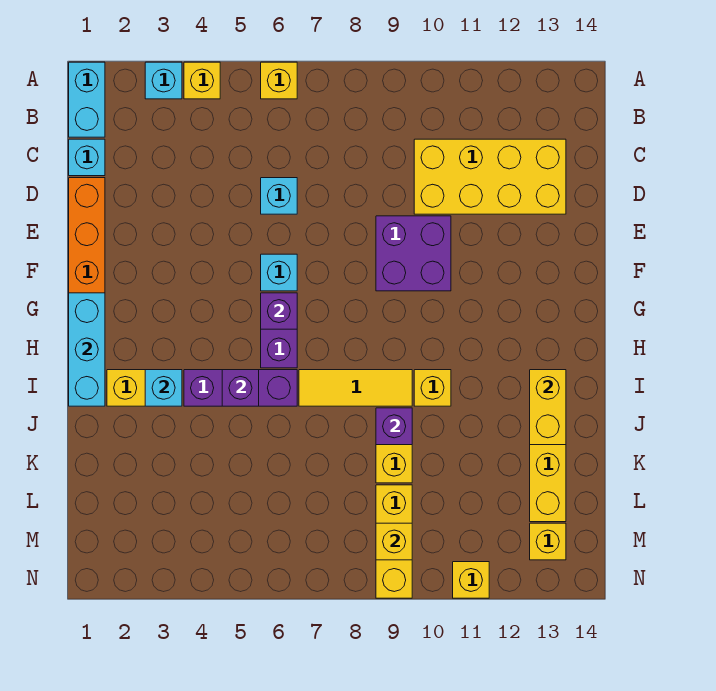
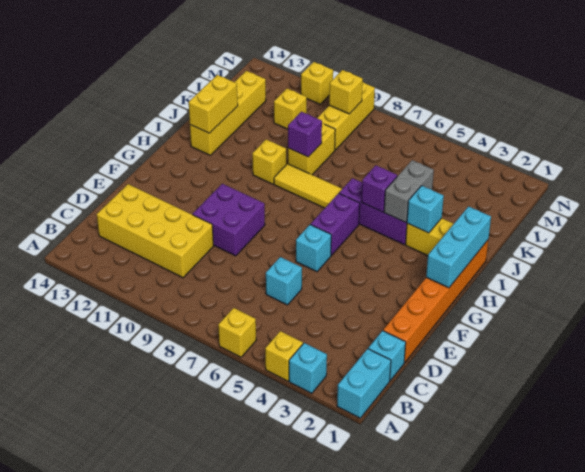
purple brick G6 level 2 -> none
none -> grey brick I4:J4 level 2
yellow brick M13 level 1 -> yellow brick L11 level 1

